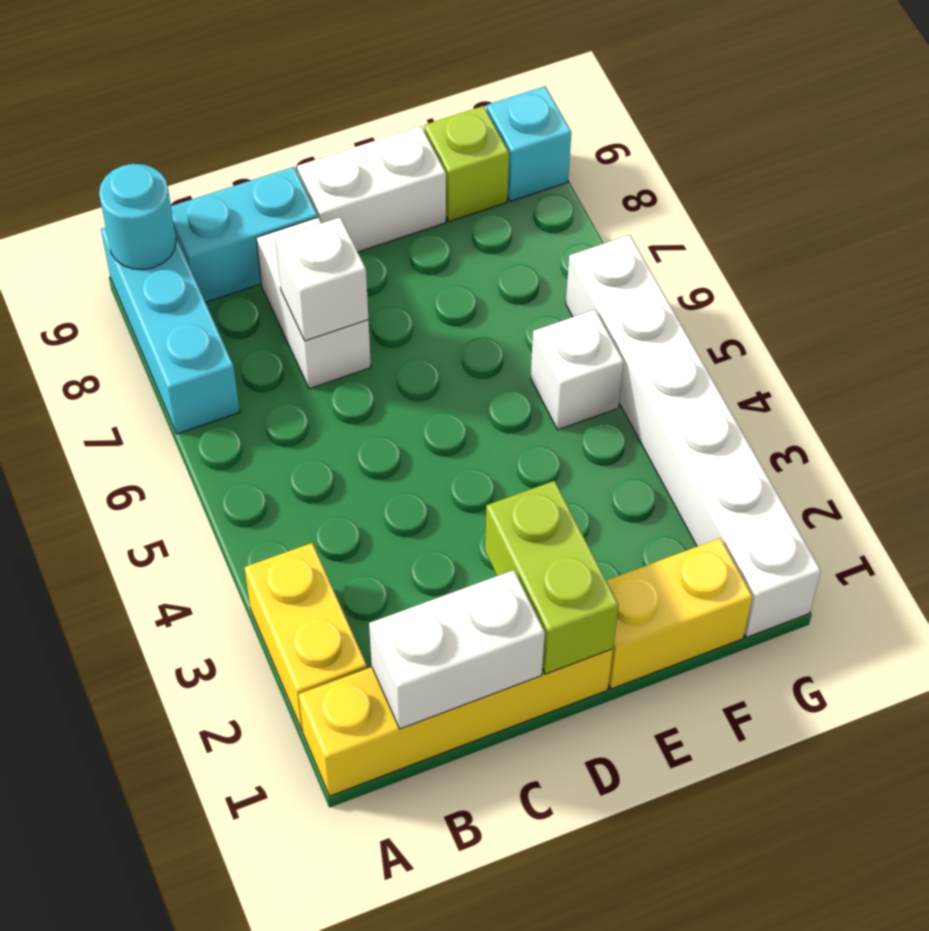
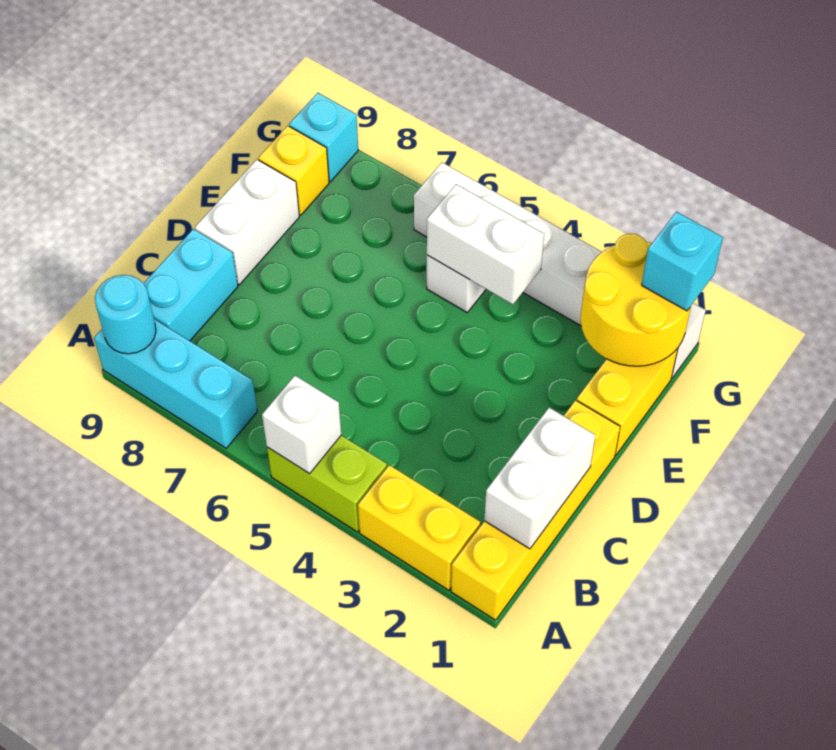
white brick C7:C8 level 1 -> white brick F4:F5 level 2
white brick C7 level 2 -> white brick A5 level 2
lime brick D1:D2 level 2 -> lime brick A4:A5 level 1
none -> yellow round brick F1:G2 level 2
lime brick F9 level 1 -> yellow brick F9 level 1
none -> cyan brick G1 level 3

